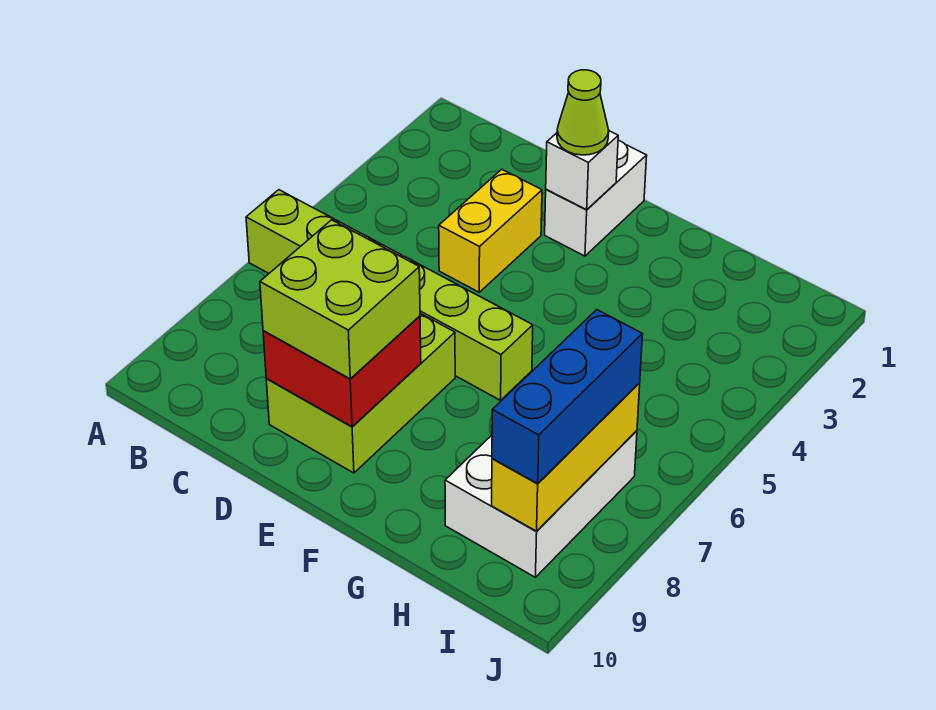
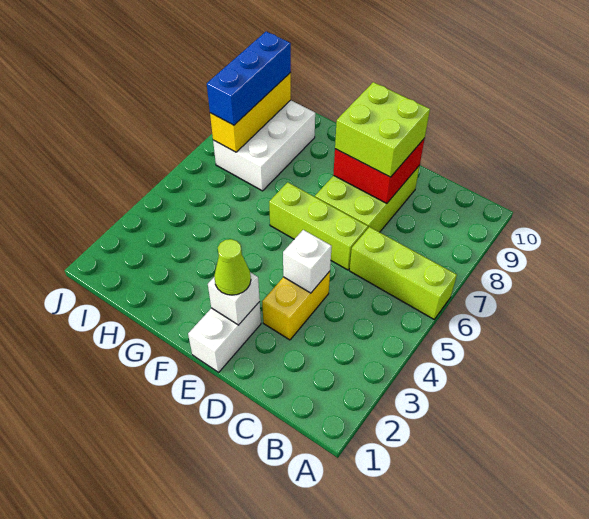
none -> white brick D4 level 2

